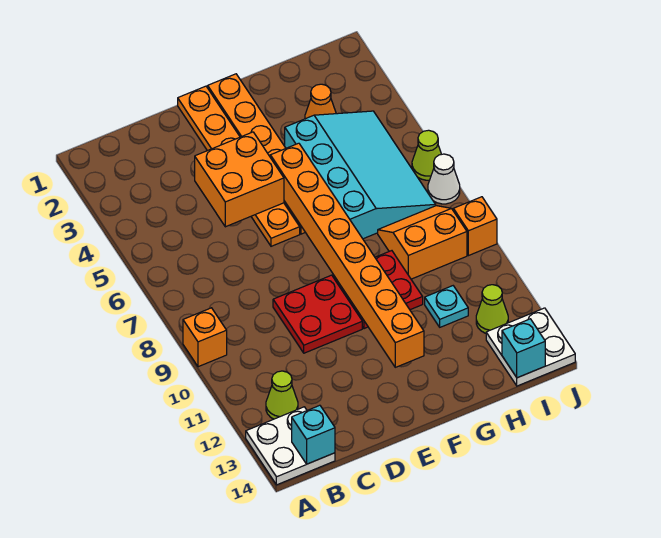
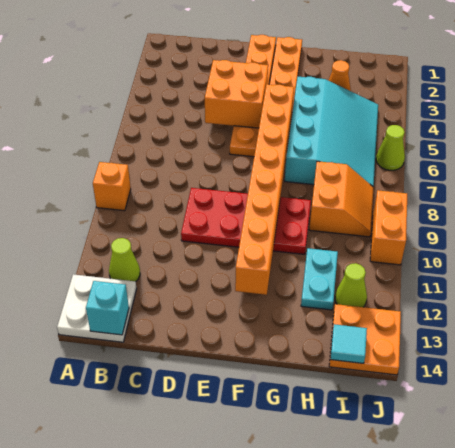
orange slope H8:I9 level 1 top 9 -> orange slope H8:I9 level 1 top H
cyan plate H11 level 1 -> cyan plate H11:H12 level 1
white plate I13:J14 level 1 -> orange plate I13:J14 level 1
cyan brick I14 level 2 -> cyan tile I14 level 2
white cone J7 level 1 -> none
orange brick J9 level 1 -> orange brick J9:J10 level 1

